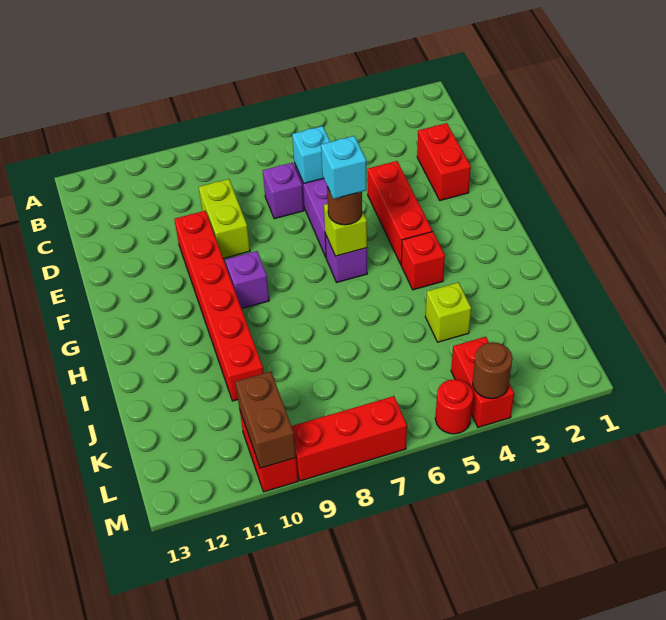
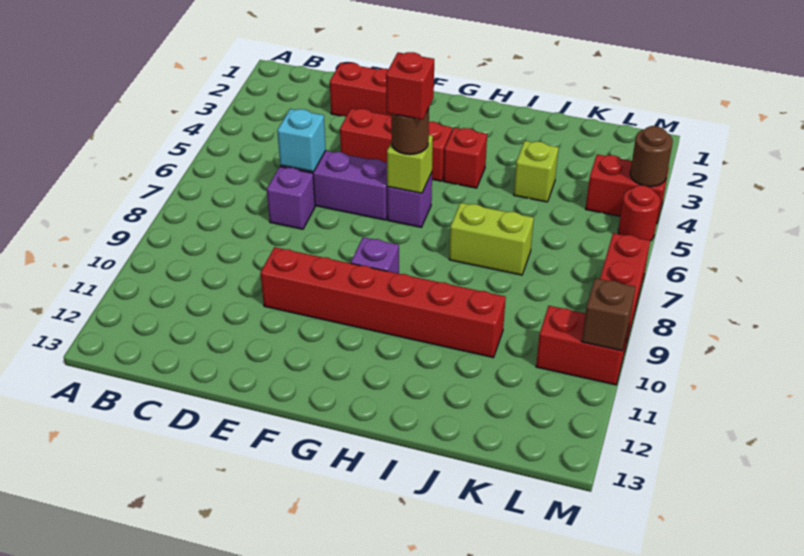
lime brick D9:E9 level 1 -> lime brick I7:J7 level 1
cyan brick G6 level 4 -> red brick G6 level 4
brown brick L10:M10 level 2 -> brown brick M10 level 2

